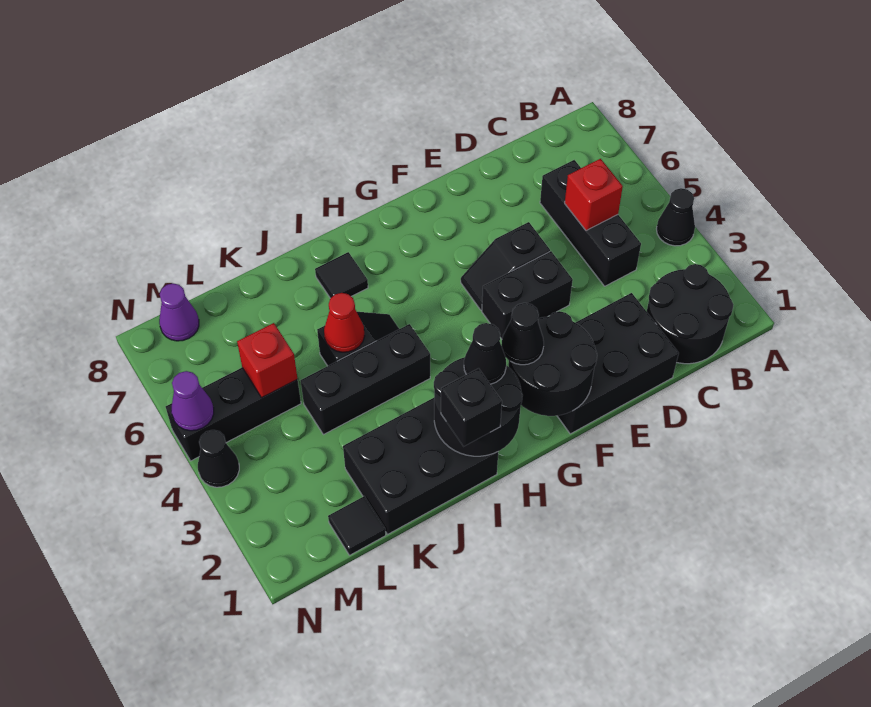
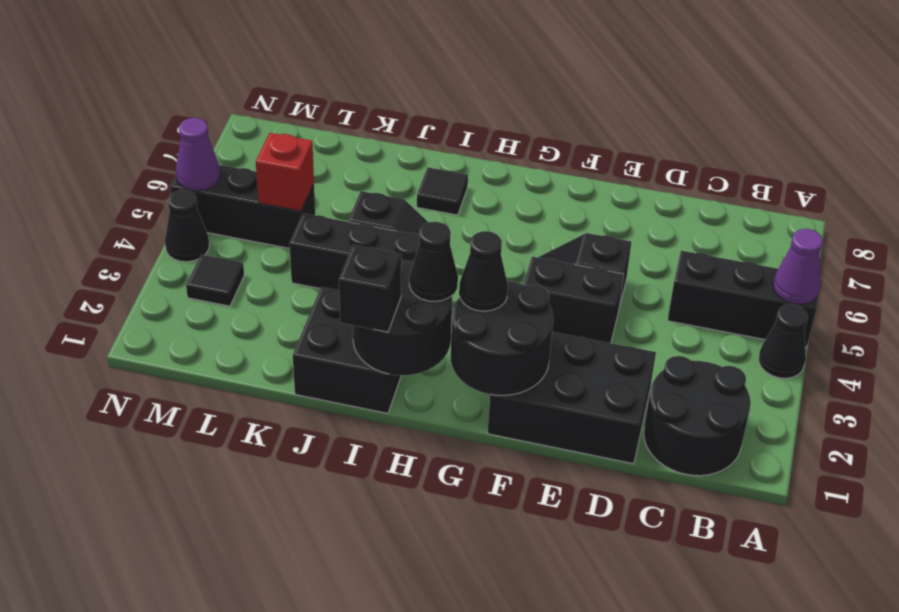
black brick C4:C6 level 1 -> black brick A5:C5 level 1
red brick C5 level 2 -> none
black brick I1:K2 level 1 -> black brick I1:J2 level 1
red cone J5 level 2 -> none
black tile L1 level 1 -> black tile M3 level 1
purple cone M8 level 1 -> purple cone A5 level 2

